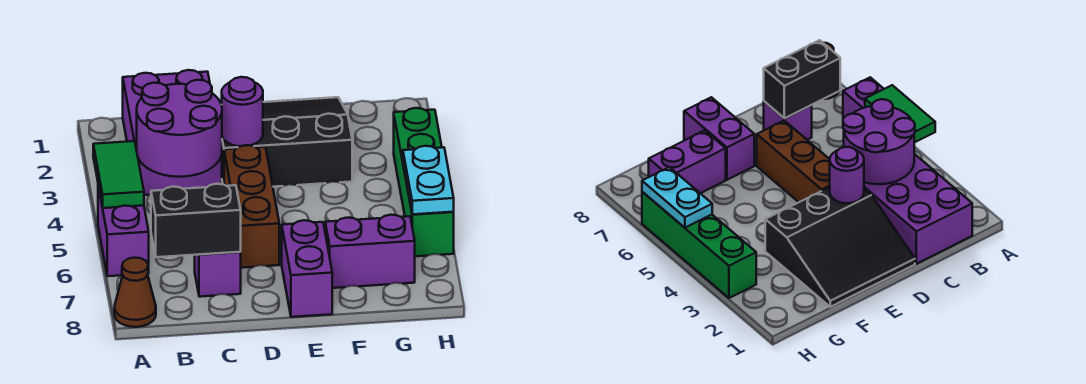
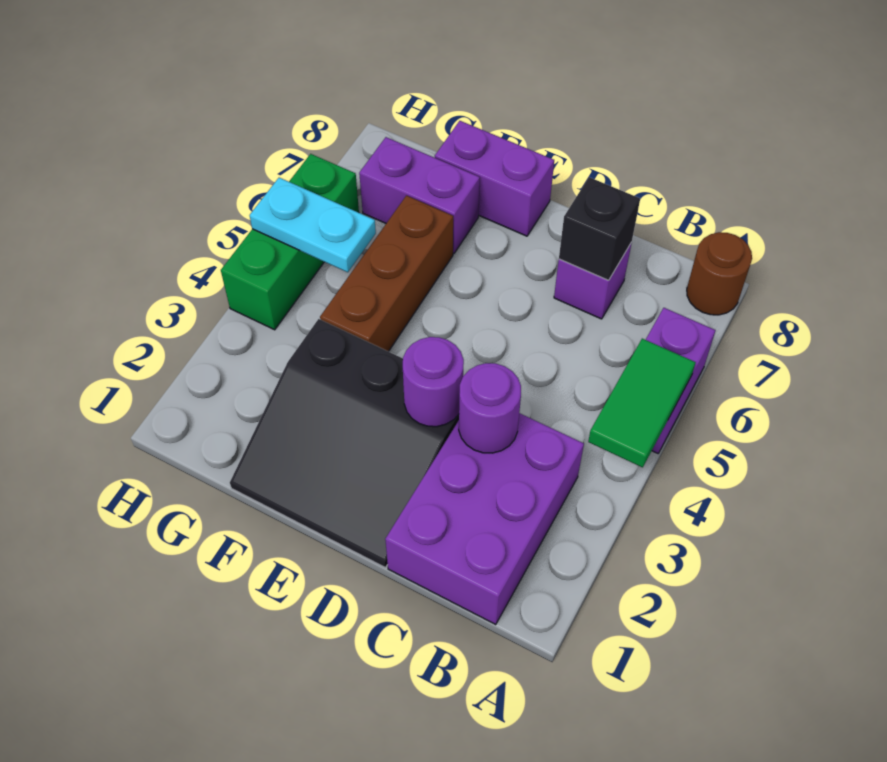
brown cone A8 level 1 -> brown round brick A8 level 1
purple round brick B3:C4 level 2 -> purple round brick C3 level 2
black brick B7:C7 level 2 -> black brick C7 level 2
brown brick D4:D6 level 1 -> brown brick F4:F6 level 1
purple brick E7:E8 level 1 -> purple brick E8:F8 level 1
green brick H3:H6 level 1 -> green brick H4:H6 level 1
cyan plate H5:H6 level 2 -> cyan plate G5:H5 level 2

